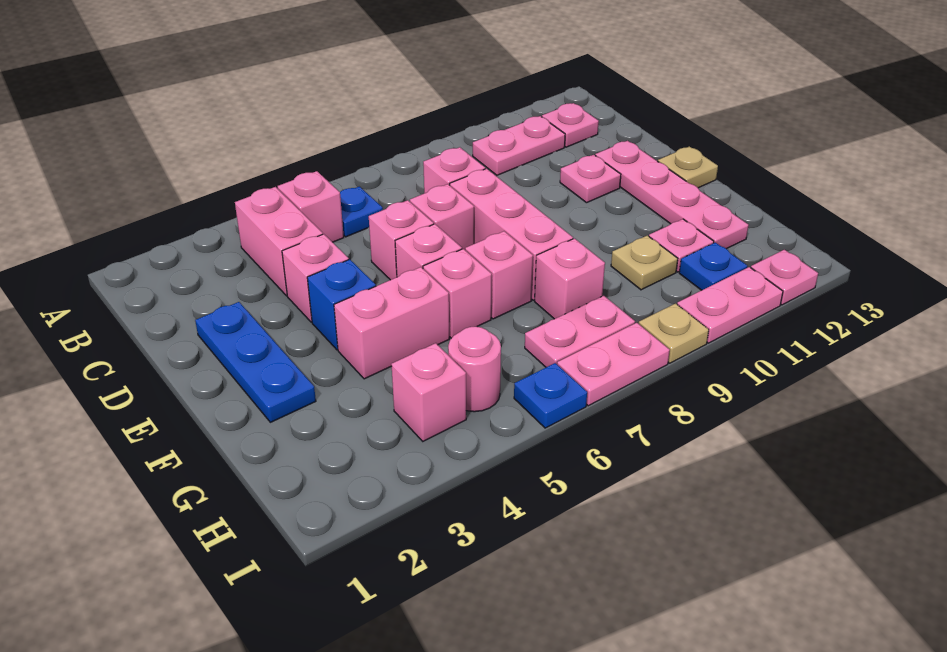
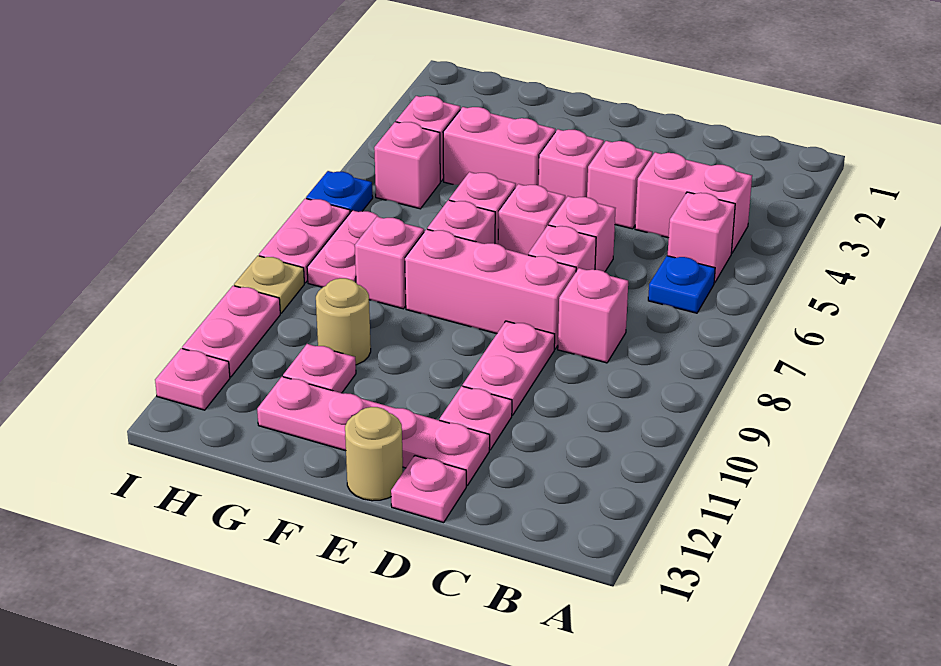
pink plate B10:B11 level 1 -> pink plate D9:D10 level 1
pink plate B12 level 1 -> pink plate D13 level 1
blue plate D2:F2 level 1 -> none
blue brick E4 level 1 -> pink brick E4 level 1
tan plate E13 level 1 -> tan round brick E13 level 1
pink brick F4:F5 level 1 -> pink brick F4:G4 level 1
tan plate G10 level 1 -> tan round brick G10 level 1
pink round brick H5 level 1 -> pink brick H5 level 1
blue plate H11 level 1 -> none

